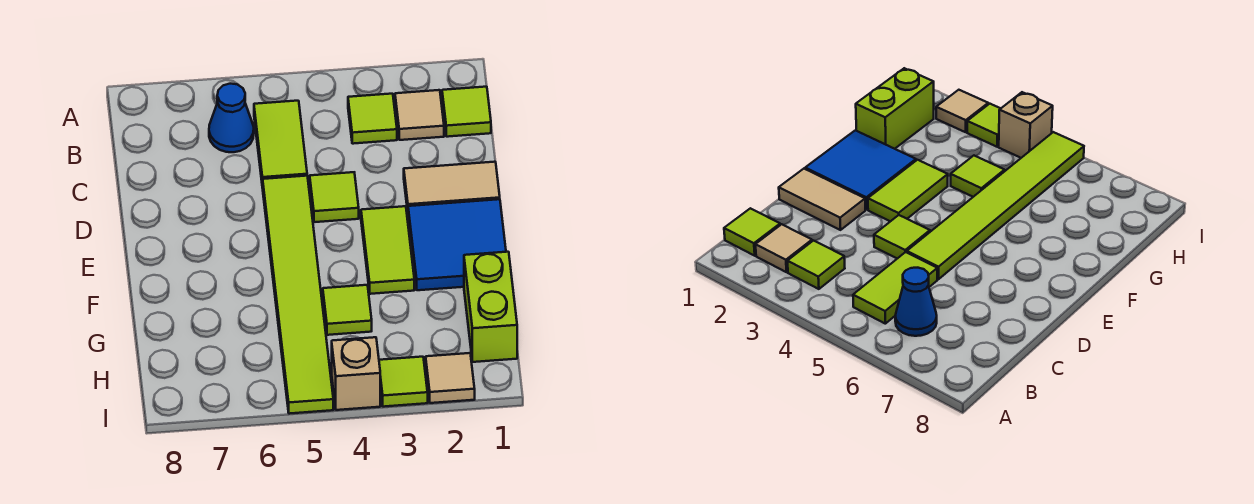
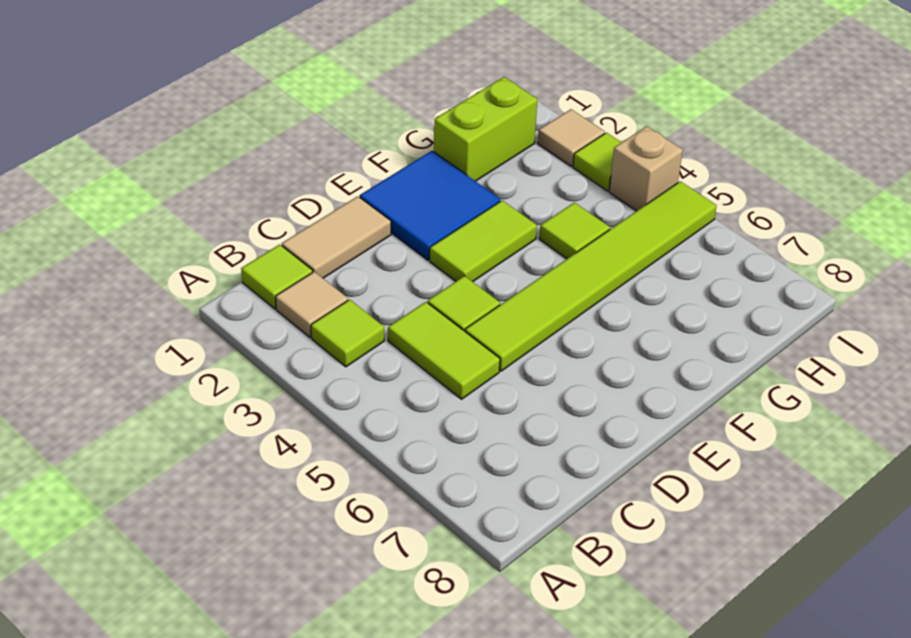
lime tile B5:C5 level 1 -> lime tile C4:C5 level 1
blue cone B6 level 1 -> none
tan tile D1:D2 level 1 -> tan tile C1:D1 level 1

